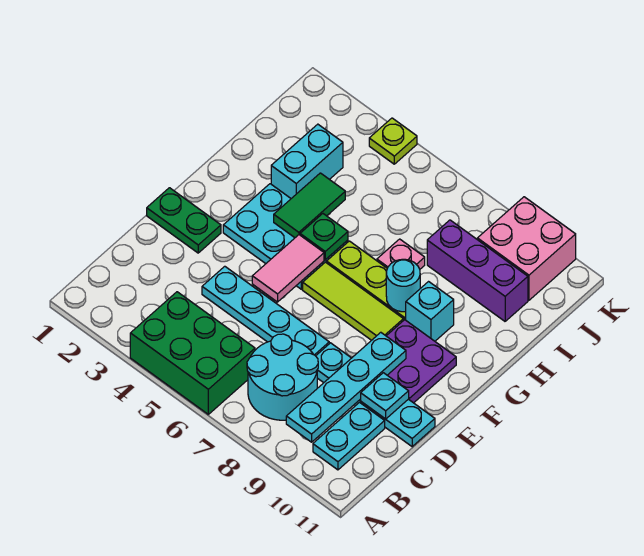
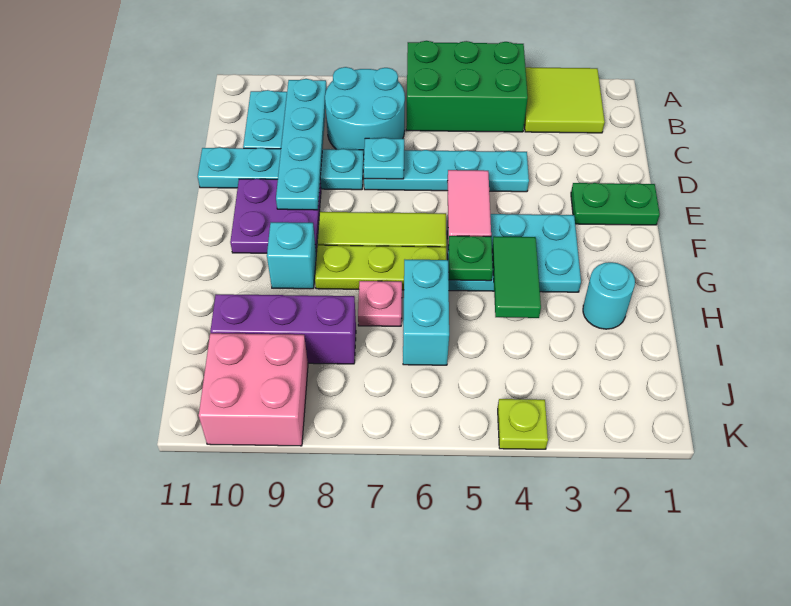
none -> lime tile A2:B3 level 1
cyan plate D10 level 2 -> cyan plate D7 level 2
cyan round brick G8 level 2 -> cyan round brick H2 level 1
cyan brick H3:I3 level 1 -> cyan brick H6:I6 level 1

